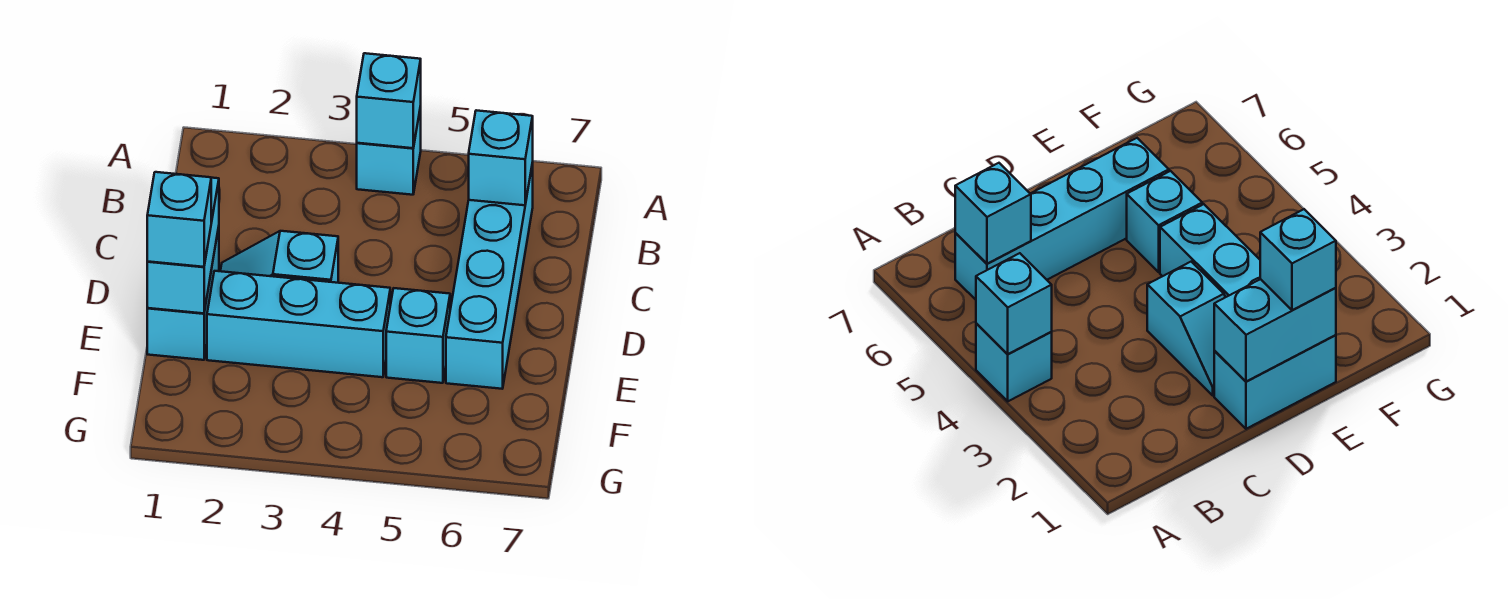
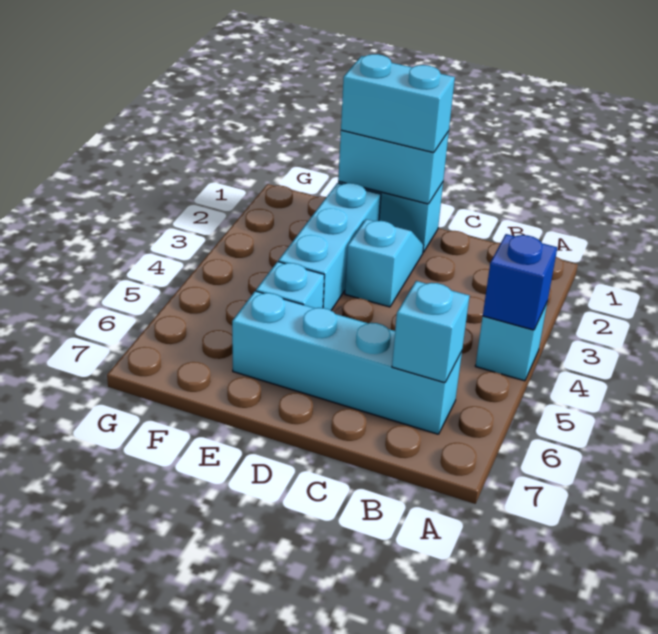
cyan brick A4 level 2 -> blue brick A4 level 2
cyan brick E1 level 3 -> cyan brick D1:E1 level 3

